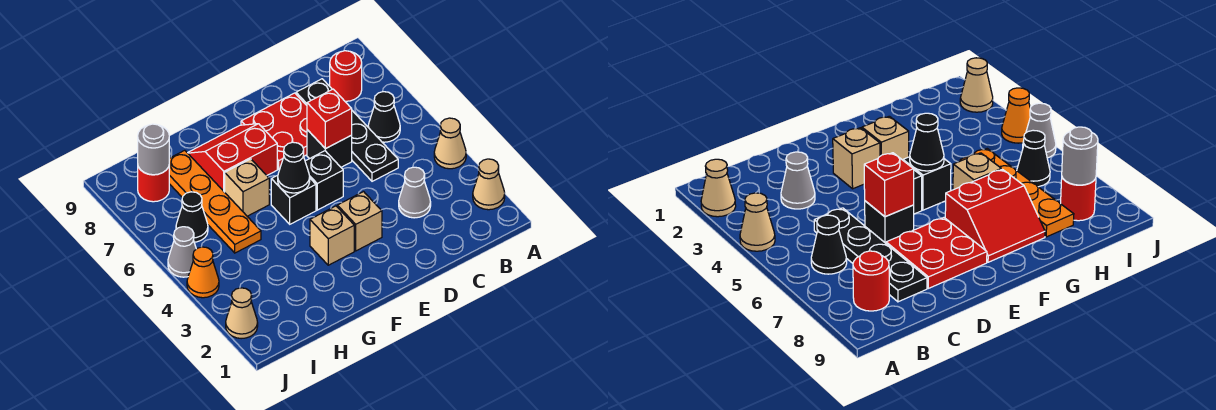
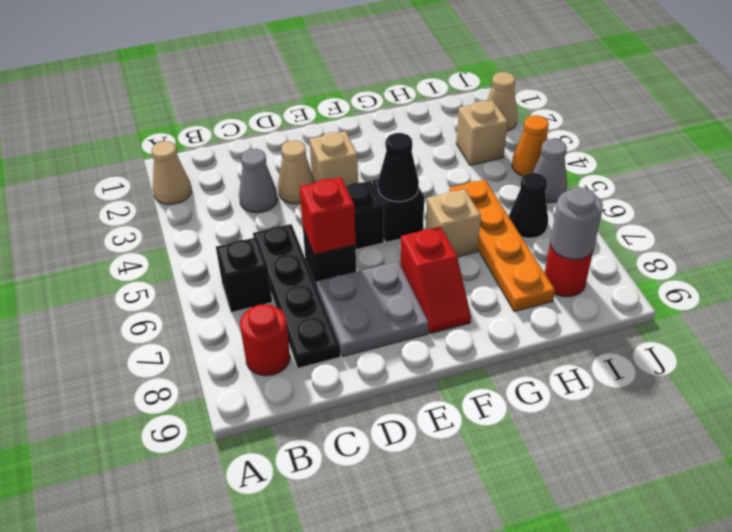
tan cone A4 level 1 -> tan cone D3 level 1
black cone B6 level 1 -> black brick B6 level 1
red plate D7:E8 level 1 -> grey plate D7:E8 level 1
tan brick F3 level 1 -> tan brick I3 level 1
red slope F7:G8 level 1 top 7 -> red slope F7:F8 level 1 top 7

